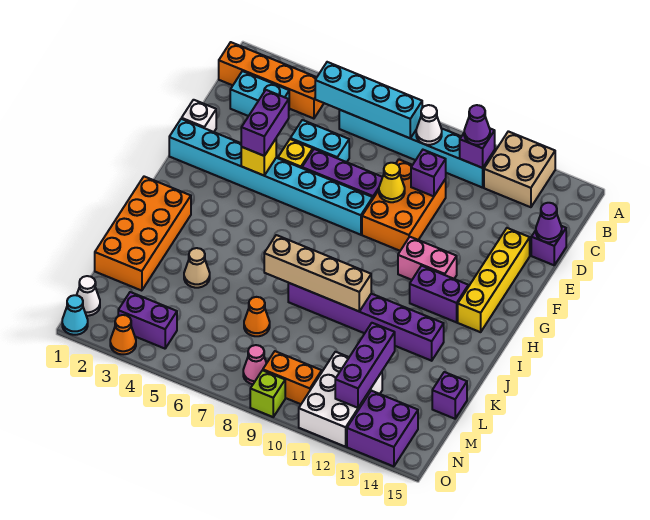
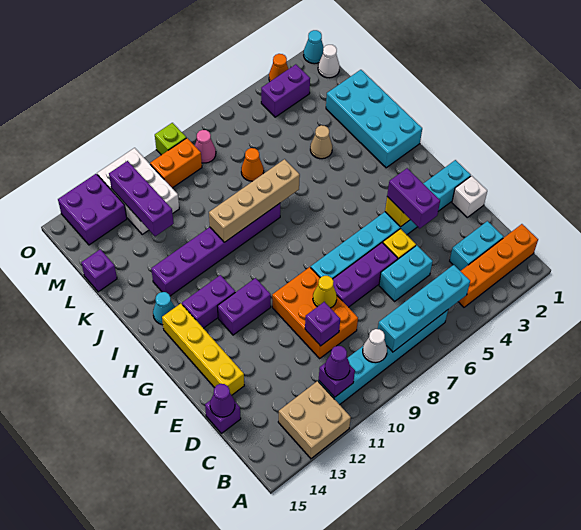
pink brick G11:G12 level 1 -> purple brick G11:G12 level 1
orange brick I1:L2 level 1 -> cyan brick I1:L2 level 1
none -> cyan cone I14 level 1

